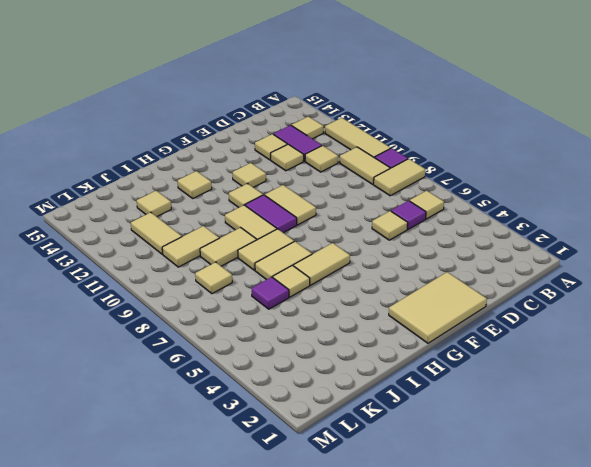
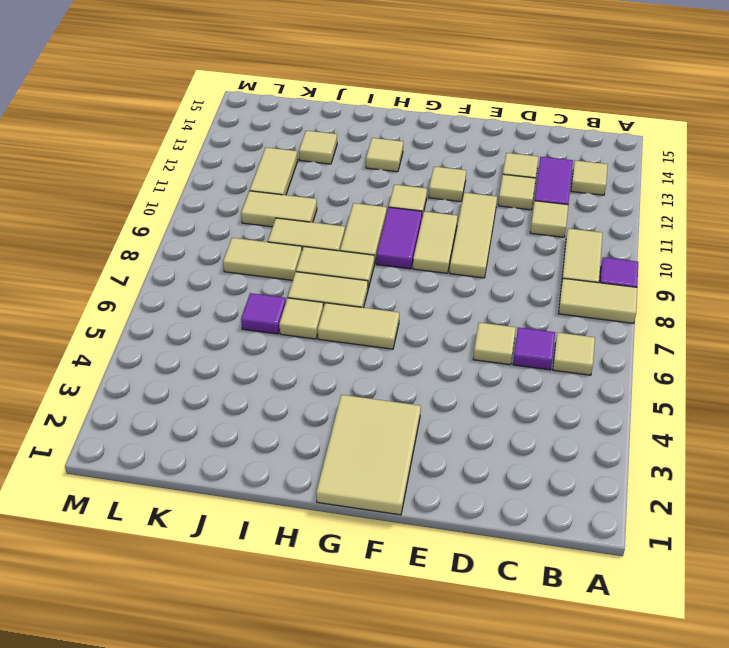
tan tile A10:A12 level 1 -> tan tile E9:E11 level 1
tan tile E1:G2 level 1 -> tan tile F1:G3 level 1
tan tile K8 level 1 -> tan tile J8:K8 level 1

